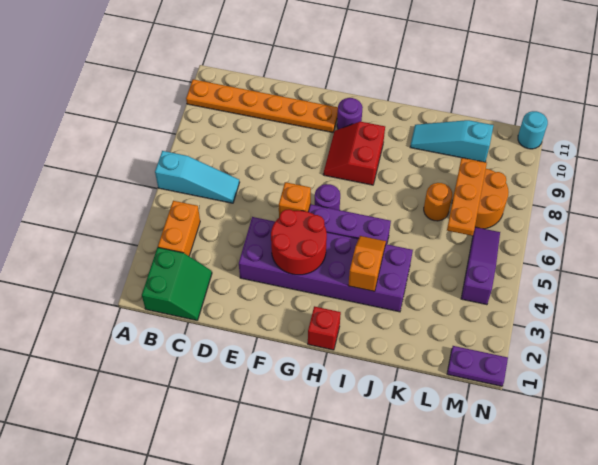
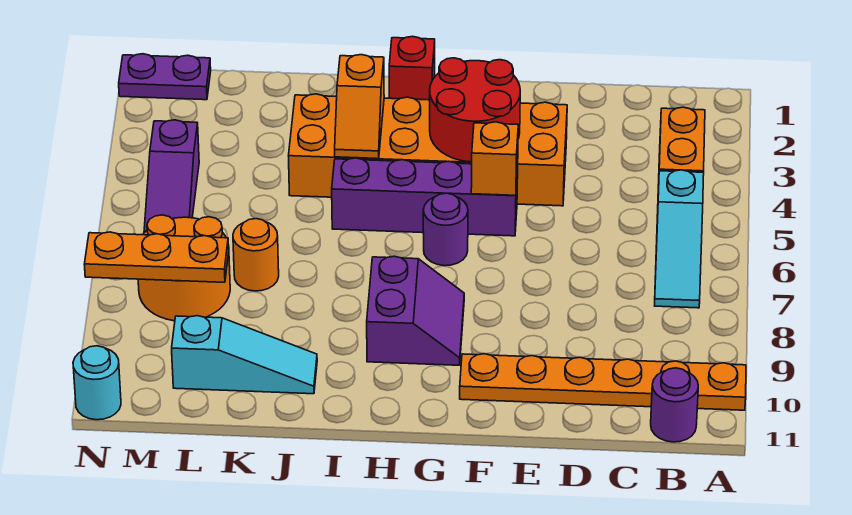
cyan slope A6:C6 level 1 top A -> cyan slope B5:B7 level 1 top 5
green slope B1:C2 level 1 top B -> none
purple brick E3:J4 level 1 -> orange brick E3:J4 level 1
red slope G8:H9 level 1 top H -> purple slope G8:H9 level 1 top H
purple round brick G10 level 1 -> purple round brick B11 level 1
orange plate L6:L8 level 2 -> orange plate L8:N8 level 2

